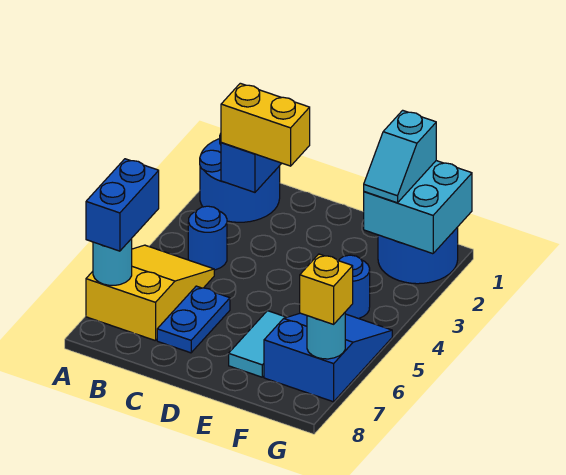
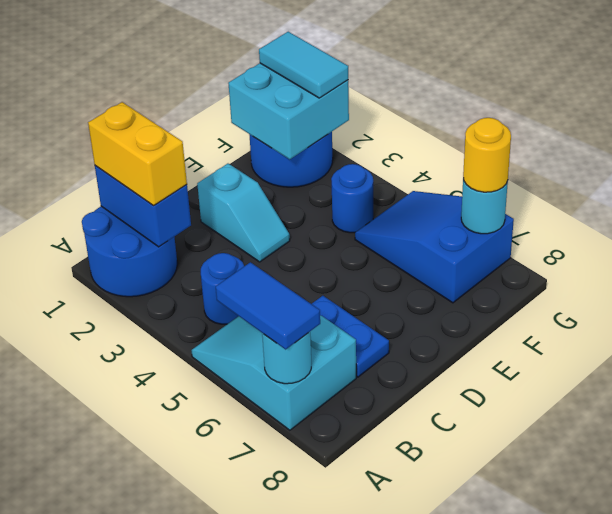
yellow slope A5:B7 level 1 top 7 -> cyan slope A5:B7 level 1 top 7
blue brick A6:A7 level 3 -> blue tile A6:A7 level 3
yellow brick B2:C2 level 3 -> yellow brick B1:B2 level 3
cyan tile E6:E7 level 1 -> cyan tile G1:G2 level 3
cyan slope F1:F2 level 3 top 1 -> cyan slope D2:D3 level 1 top 2
yellow brick G7 level 3 -> yellow round brick G7 level 3

